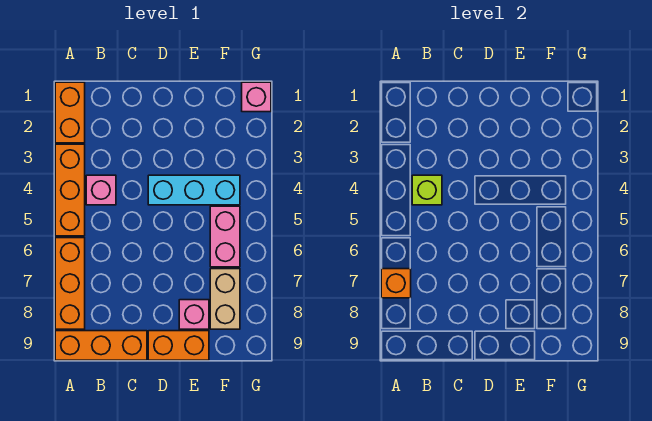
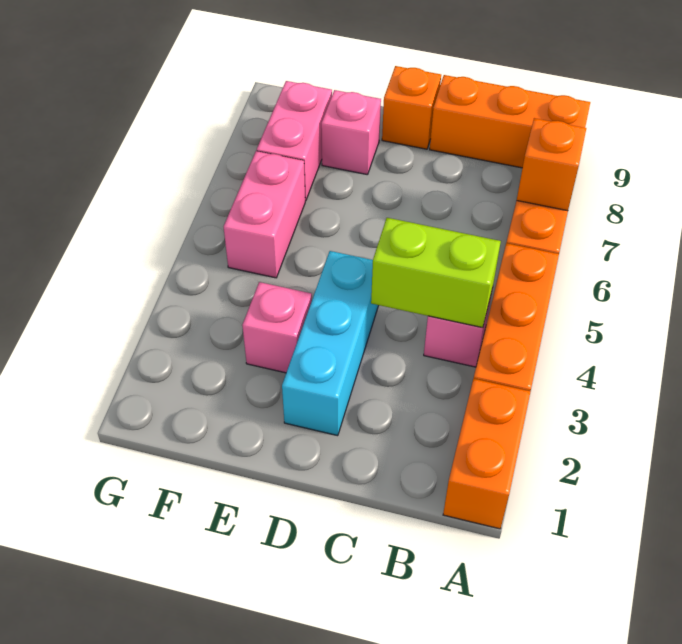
lime brick B4 level 2 -> lime brick B4:C4 level 2
cyan brick D4:F4 level 1 -> cyan brick D2:D4 level 1
orange brick D9:E9 level 1 -> orange brick D9 level 1
tan brick F7:F8 level 1 -> pink brick F7:F8 level 1
pink brick G1 level 1 -> pink brick E3 level 1

